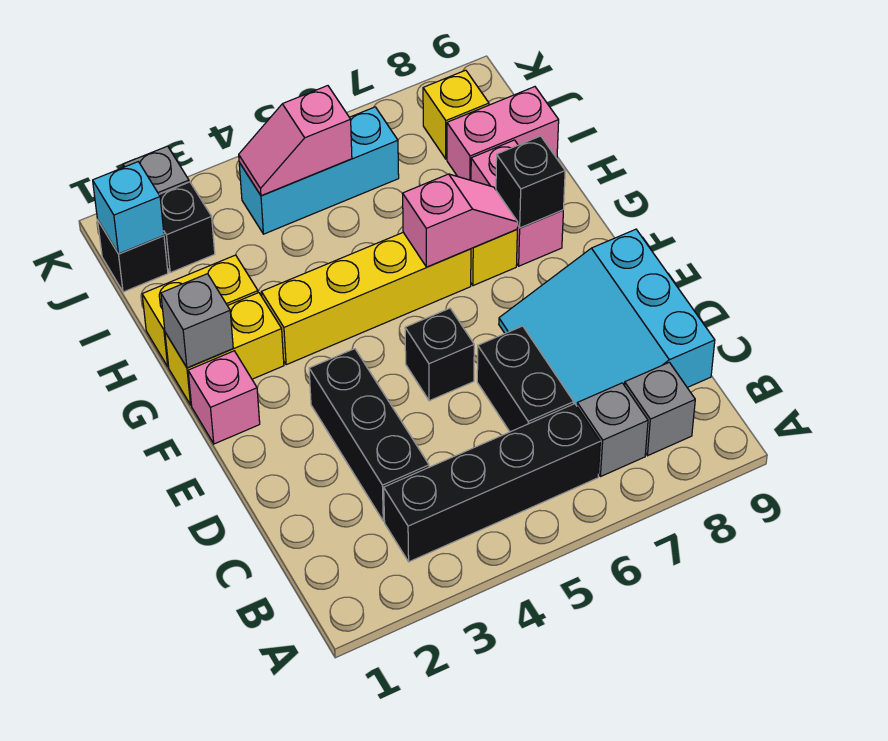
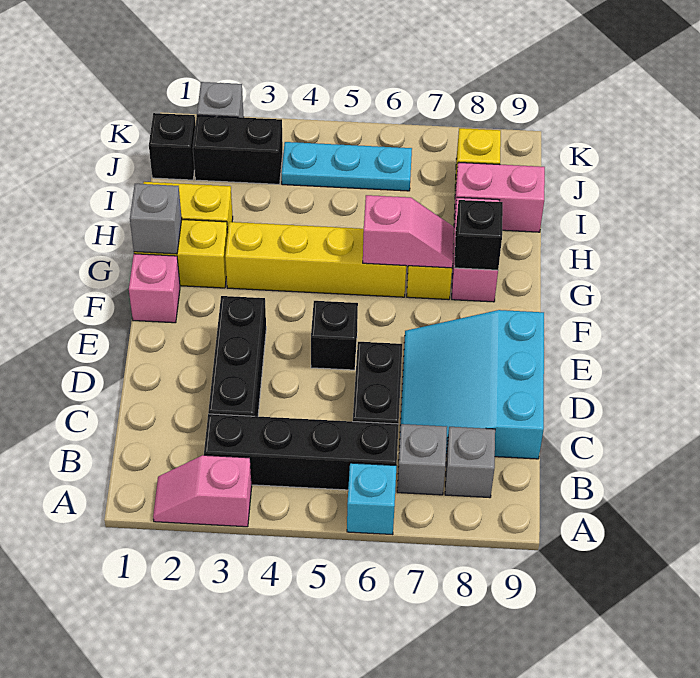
cyan brick J1 level 2 -> cyan brick A6 level 1
black brick J2 level 1 -> black brick J2:J3 level 1
cyan brick J4:J6 level 1 -> cyan plate J4:J6 level 1
pink slope J4:J5 level 2 top 5 -> pink slope A2:A3 level 1 top 3

